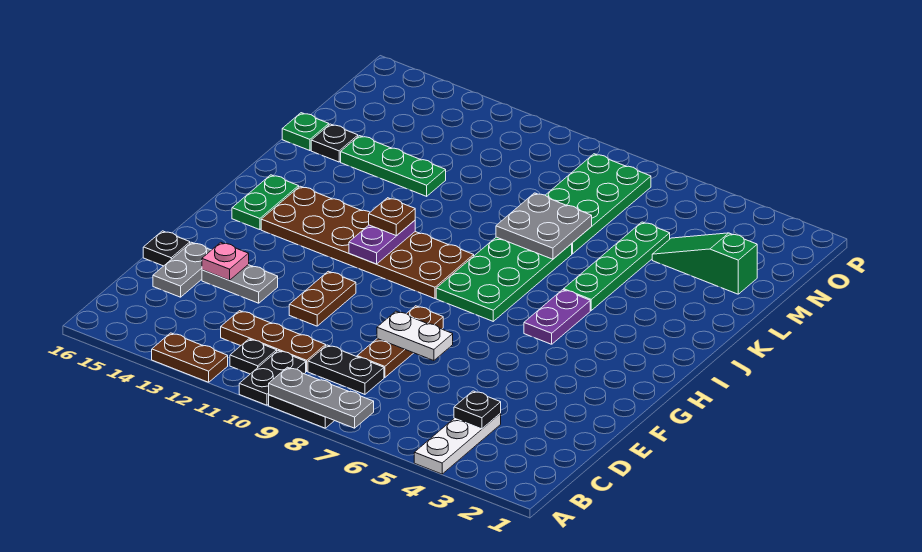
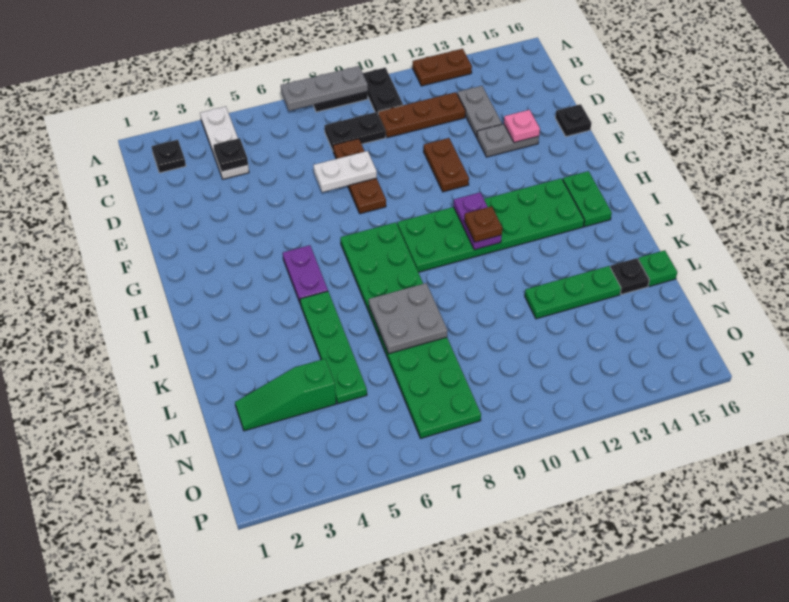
black plate B11 level 1 -> black plate B2 level 1
grey plate D15:E15 level 1 -> grey plate C13:D13 level 1
brown plate H9:I14 level 1 -> green plate H9:I14 level 1
green slope M2:M4 level 1 top 2 -> green slope M2:M4 level 1 top 4

